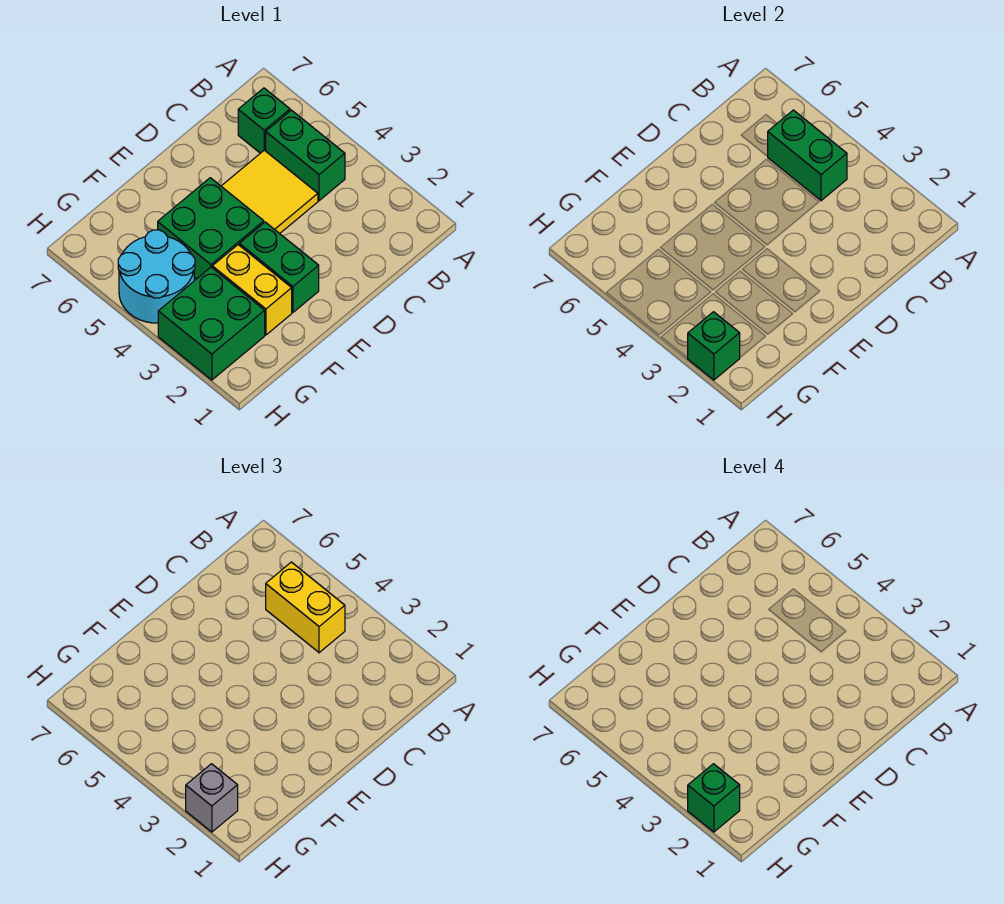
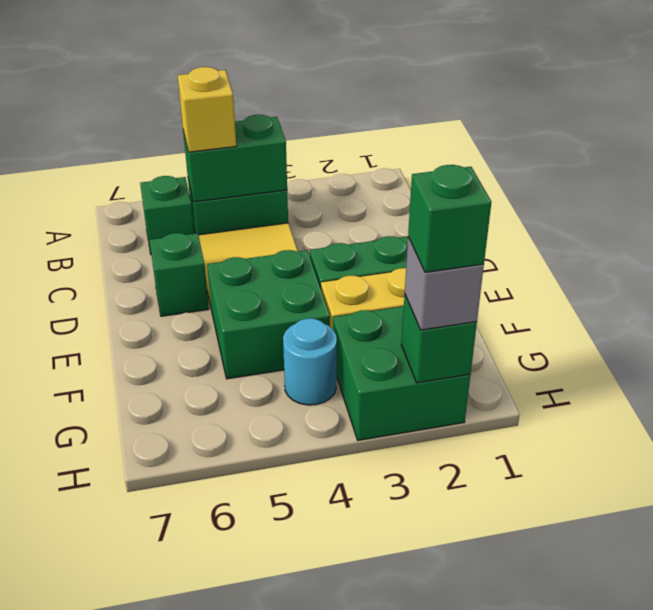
yellow brick B4:B5 level 3 -> yellow brick B5 level 3
none -> green brick D6 level 1
cyan round brick G4:H5 level 1 -> cyan round brick G4 level 1

